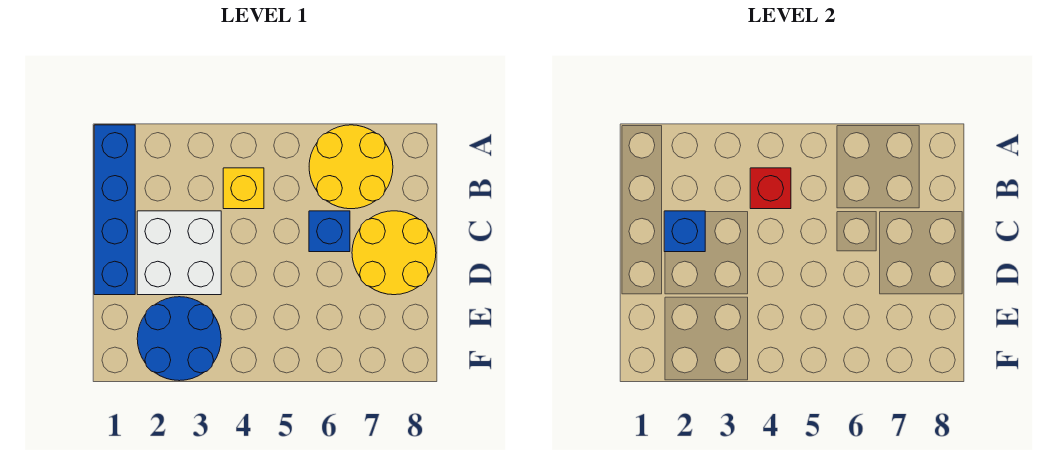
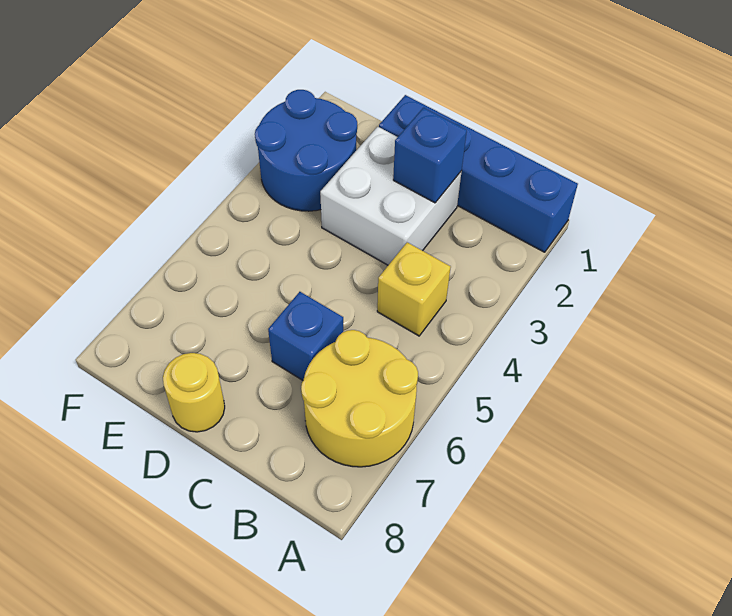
red brick B4 level 2 -> none
yellow round brick C7:D8 level 1 -> yellow round brick D8 level 1

